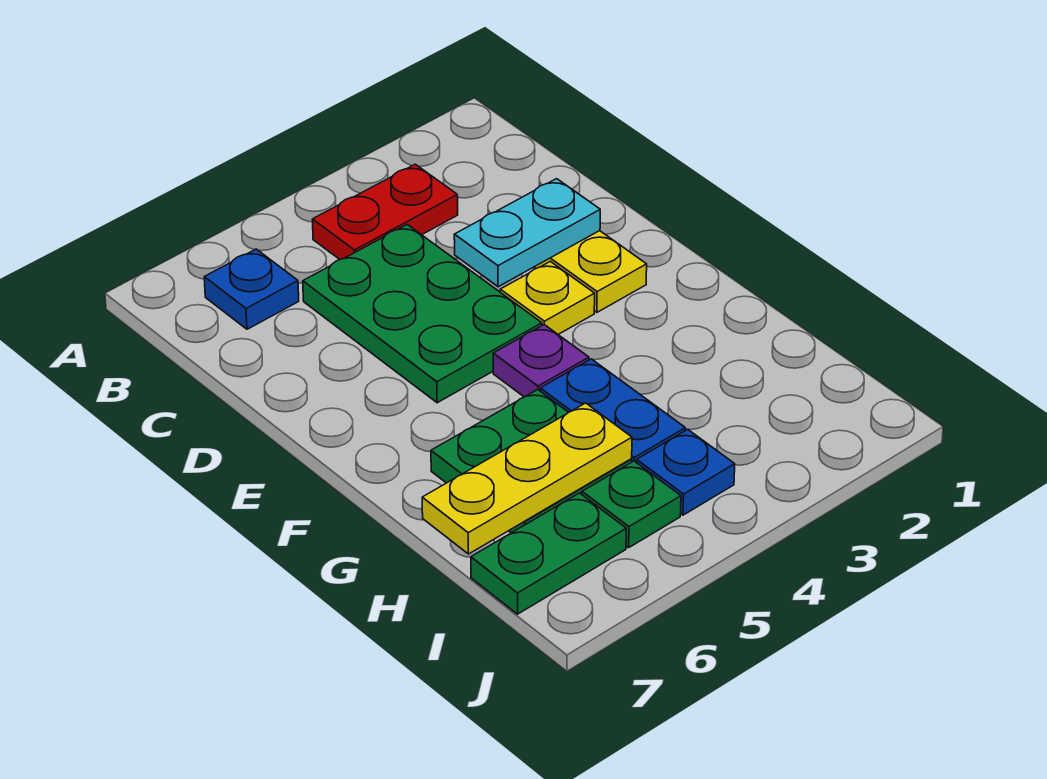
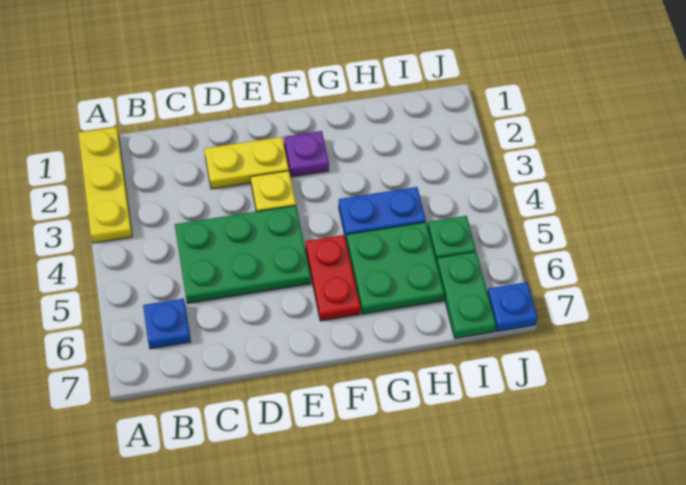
red plate B3:B4 level 1 -> red plate F5:F6 level 1
cyan plate D2:D3 level 2 -> none
purple plate F4 level 1 -> purple plate F2 level 1
yellow plate H5:H7 level 2 -> yellow plate A1:A3 level 1
blue plate I4 level 1 -> blue plate J7 level 1

